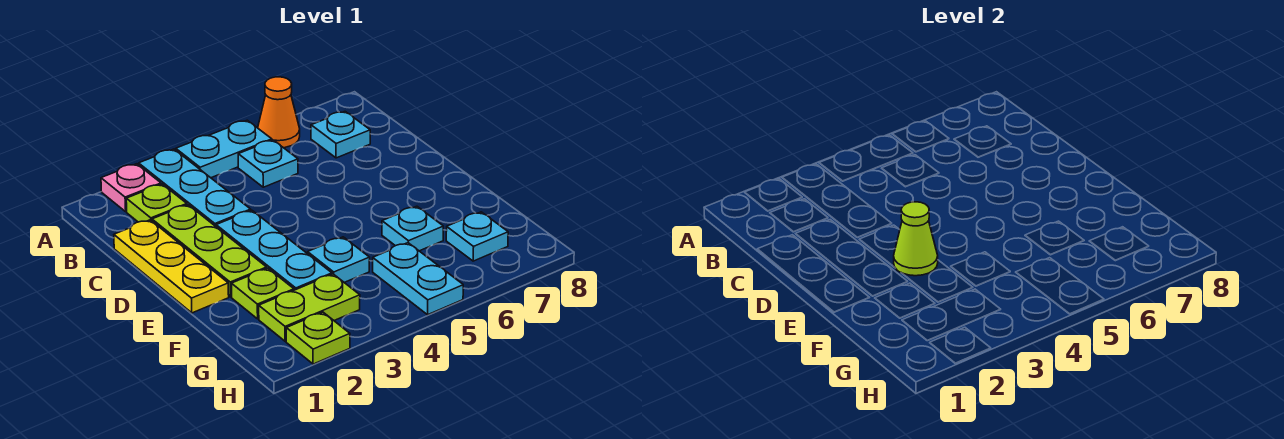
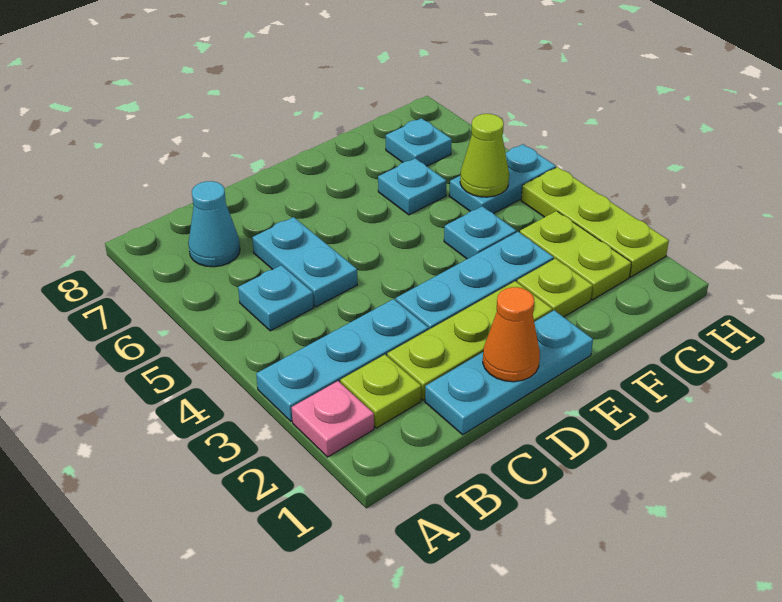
cyan plate A4:A5 level 1 -> cyan plate C5:C6 level 1
orange cone A6 level 1 -> orange cone D1 level 2
cyan plate B7 level 1 -> cyan cone B7 level 1
yellow plate C1:E1 level 1 -> cyan plate C1:E1 level 1
lime cone E3 level 2 -> lime cone G5 level 2
lime plate H2 level 1 -> lime plate H2:H4 level 1

